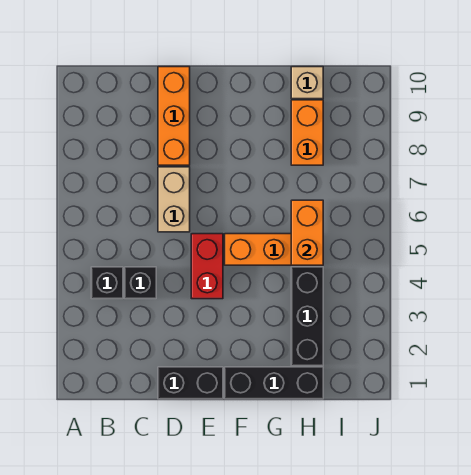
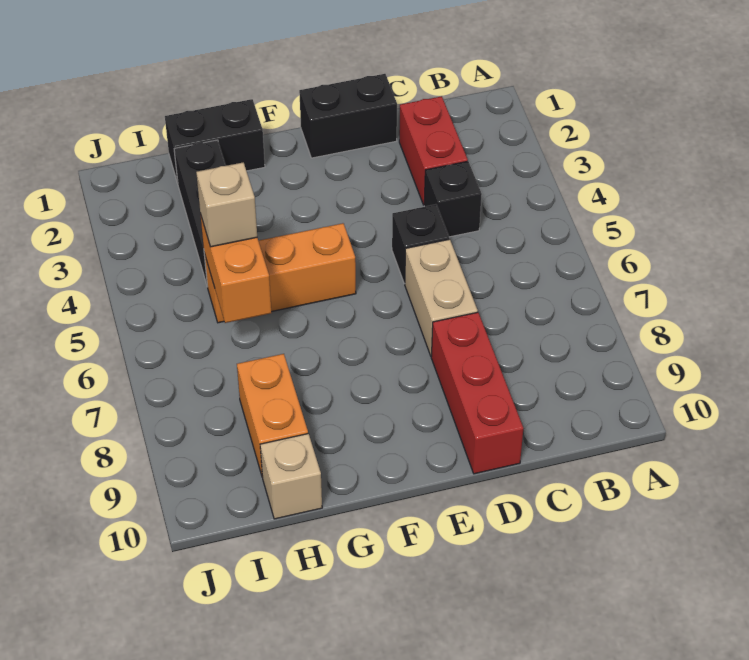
black brick B4 level 1 -> black brick D5 level 1
orange brick D8:D10 level 1 -> red brick D8:D10 level 1
red brick E4:E5 level 1 -> red brick C2:C3 level 1
black brick F1:H1 level 1 -> black brick G1:H1 level 1
none -> tan brick H5 level 3

